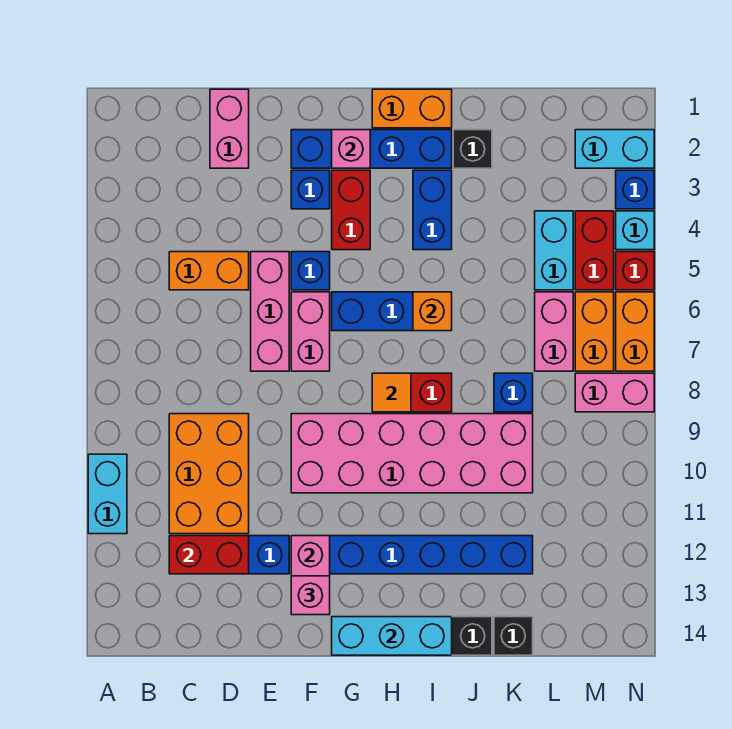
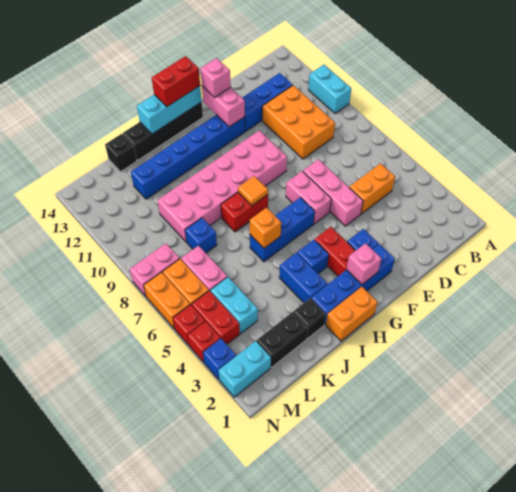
red brick C12:D12 level 2 -> red brick G14:H14 level 3
pink brick D1:D2 level 1 -> none
blue brick F5 level 1 -> blue brick H4 level 1
none -> black brick K2:L2 level 1
cyan brick N4 level 1 -> red brick N4 level 1

